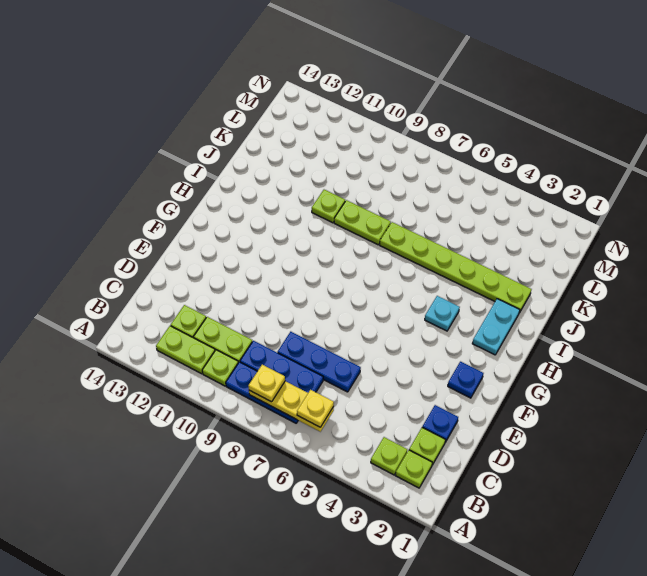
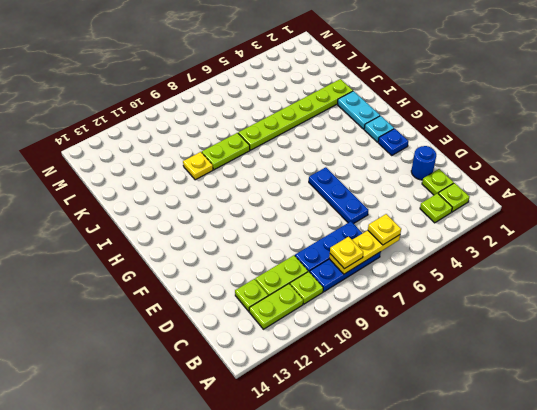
blue plate D2 level 1 -> blue round brick D2 level 1
blue plate D6:D8 level 1 -> blue plate D6:F6 level 1
cyan plate H4 level 1 -> cyan plate G2 level 1
lime plate J10 level 1 -> yellow plate J10 level 1

